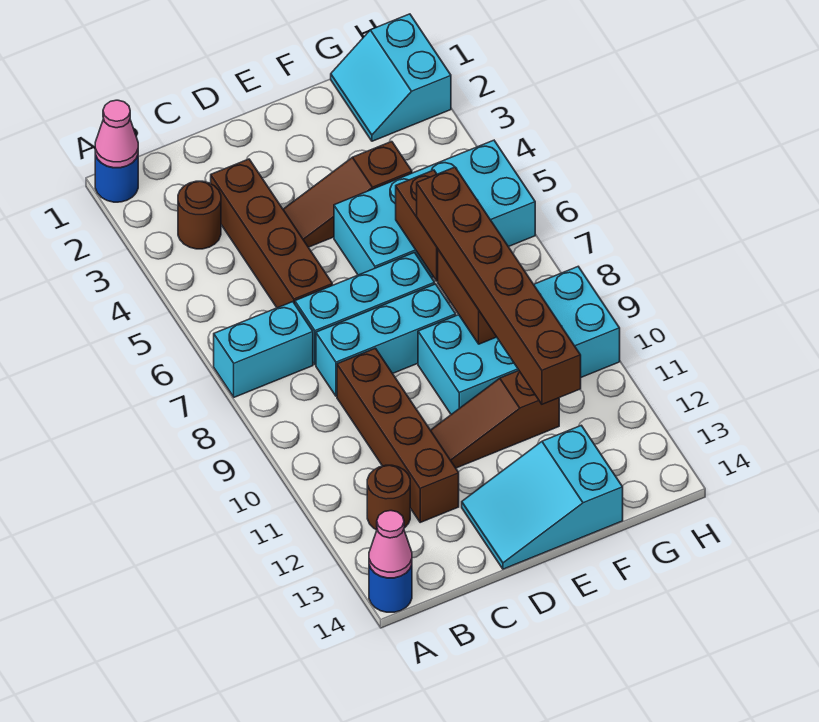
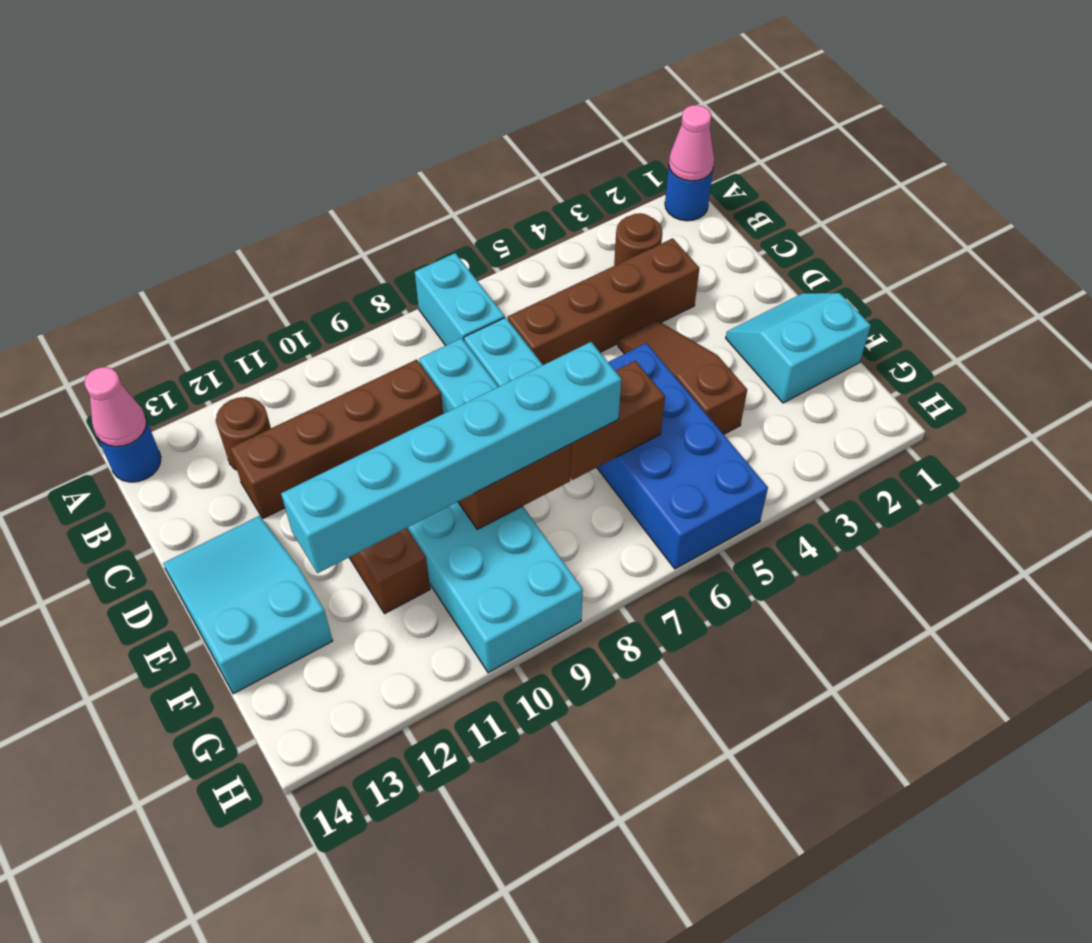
cyan brick E5:H6 level 1 -> blue brick E5:H6 level 1
brown brick F7:F12 level 3 -> cyan brick F7:F12 level 3
cyan slope G1:H2 level 1 top H -> cyan slope E1:F2 level 1 top F

